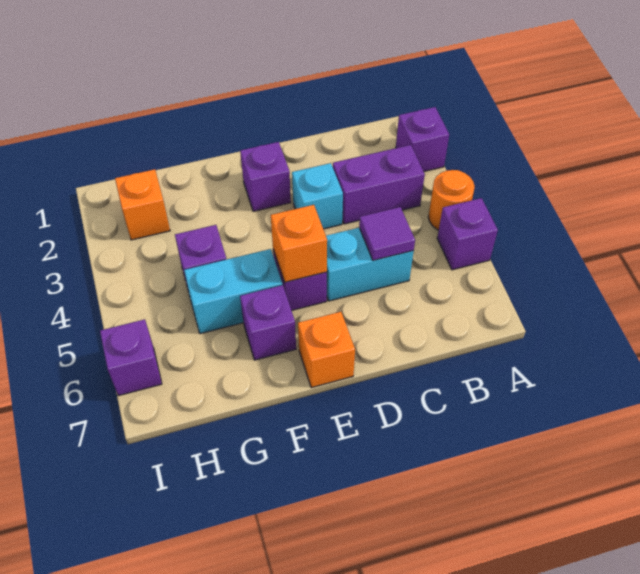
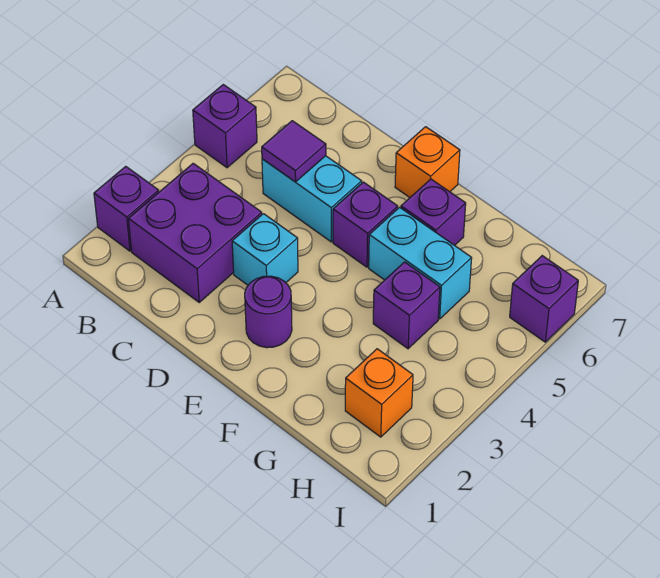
orange round brick A4 level 1 -> none
purple brick B3:C3 level 1 -> purple brick B2:C3 level 1
purple brick E2 level 1 -> purple round brick E2 level 1
orange brick E5 level 2 -> none

